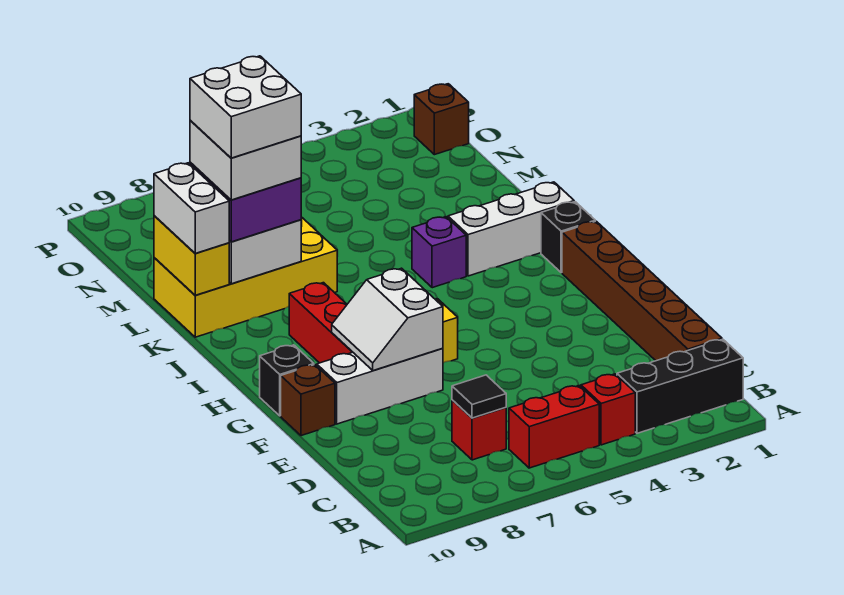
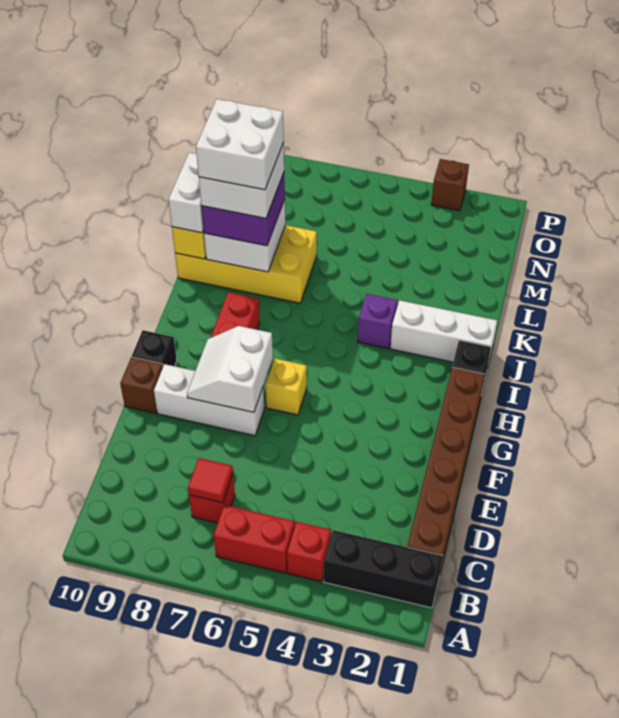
black tile C7 level 2 -> red tile C7 level 2
brown brick O1 level 1 -> brown brick P3 level 1

